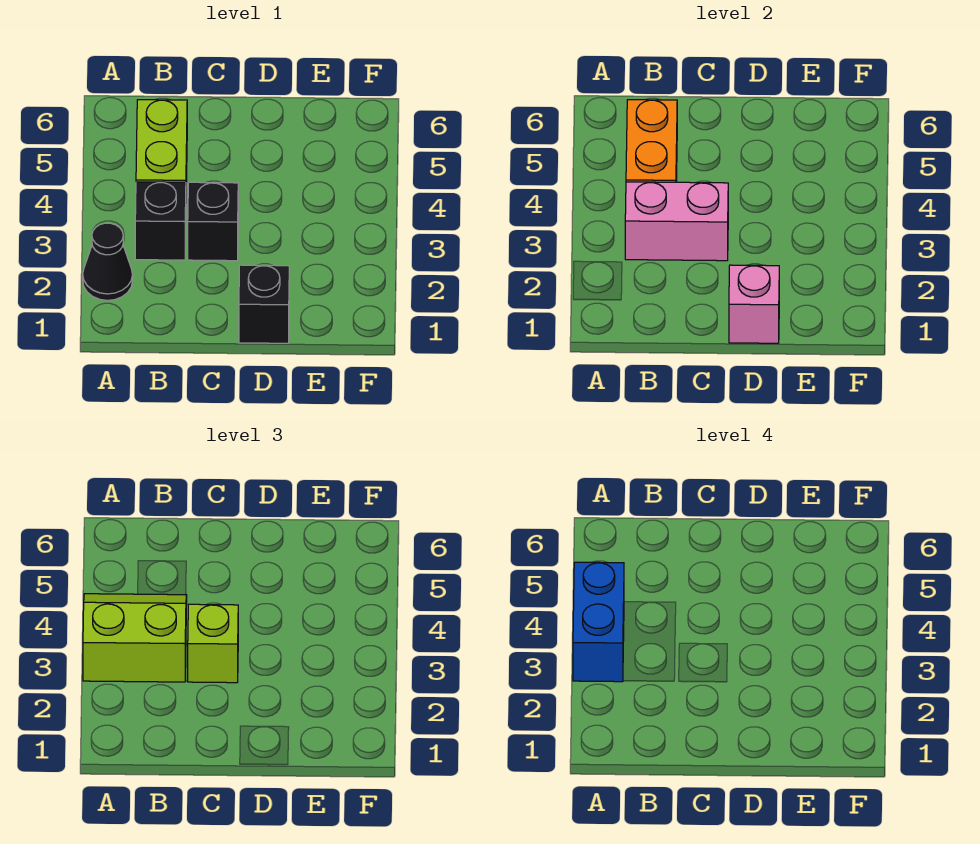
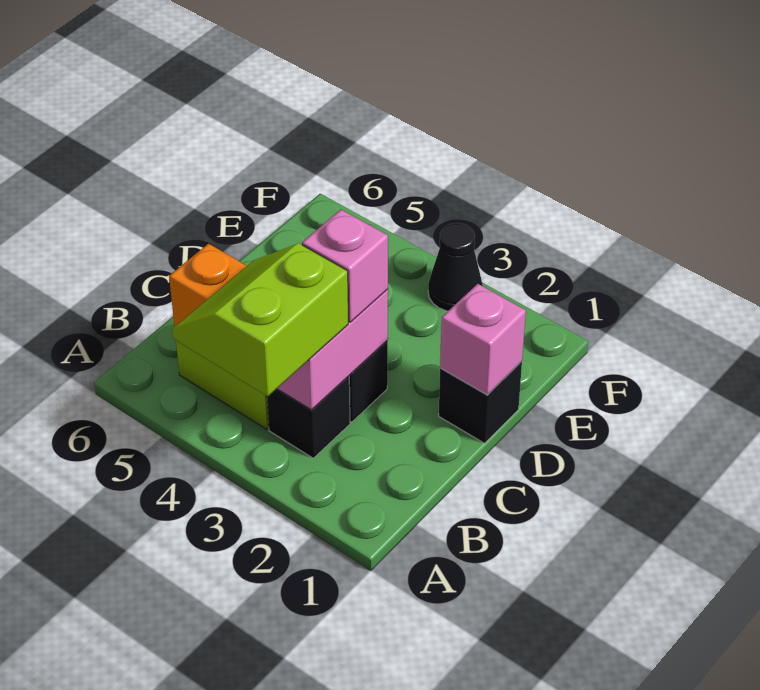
black cone A2 level 1 -> black cone F3 level 1
blue brick A3:A4 level 4 -> none
lime brick C3 level 3 -> pink brick C3 level 3

